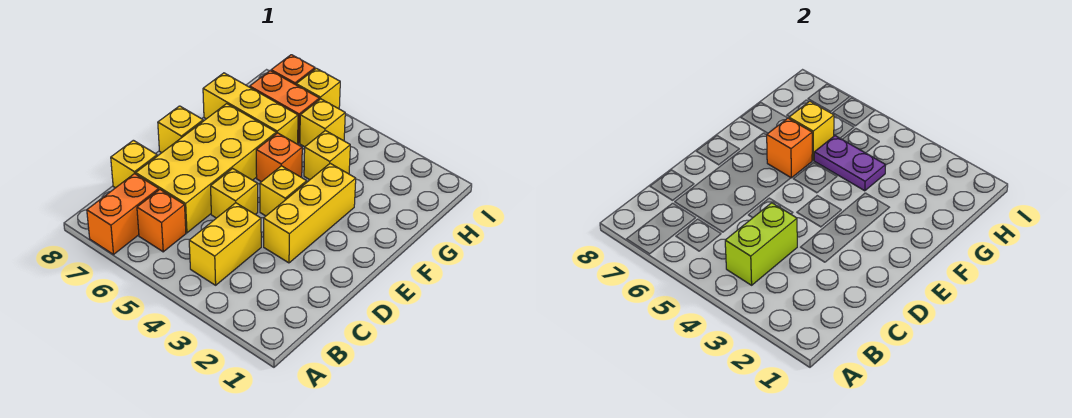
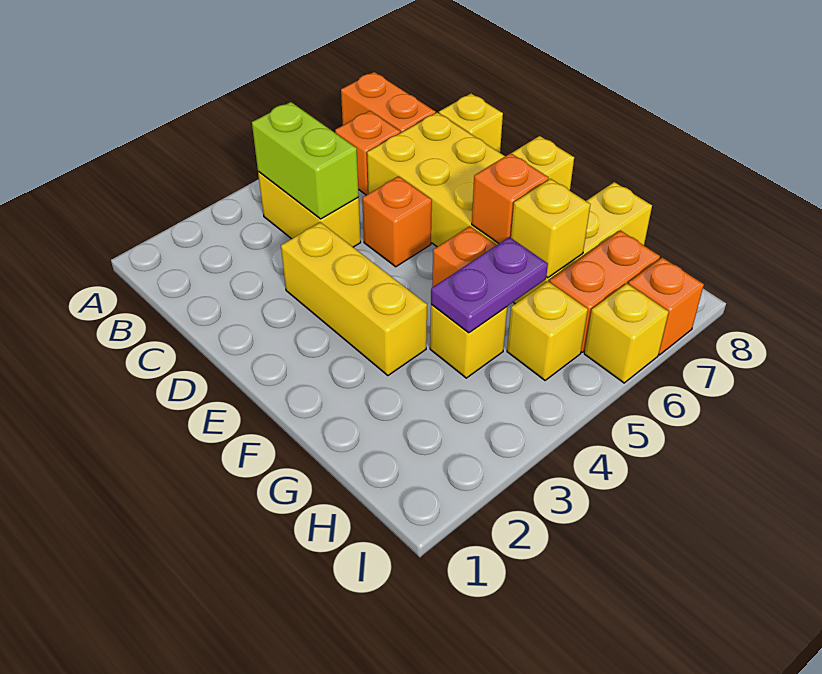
yellow brick D5 level 1 -> orange brick D5 level 1
yellow brick E4 level 1 -> none

